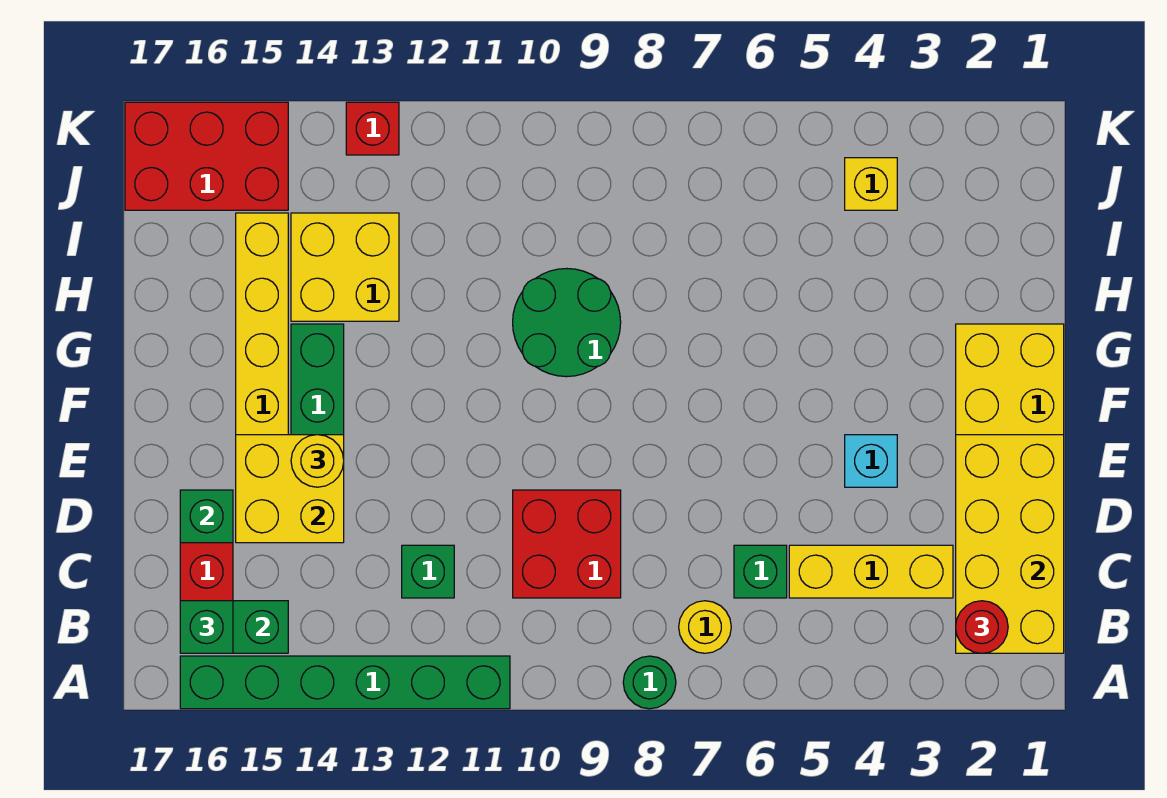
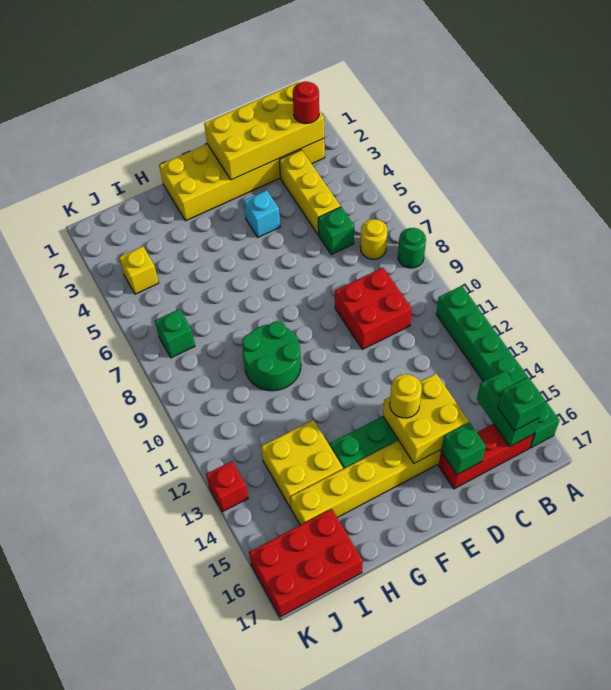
green brick C12 level 1 -> green brick J7 level 1
red brick J15:K17 level 1 -> red brick I16:K17 level 1

